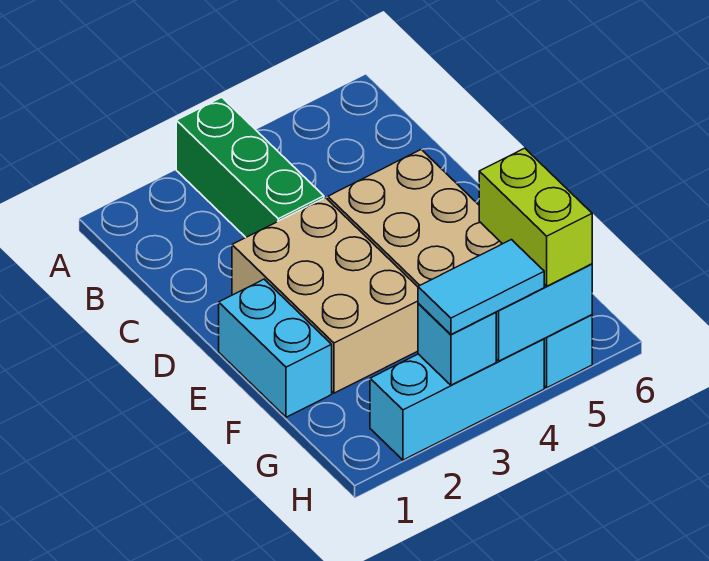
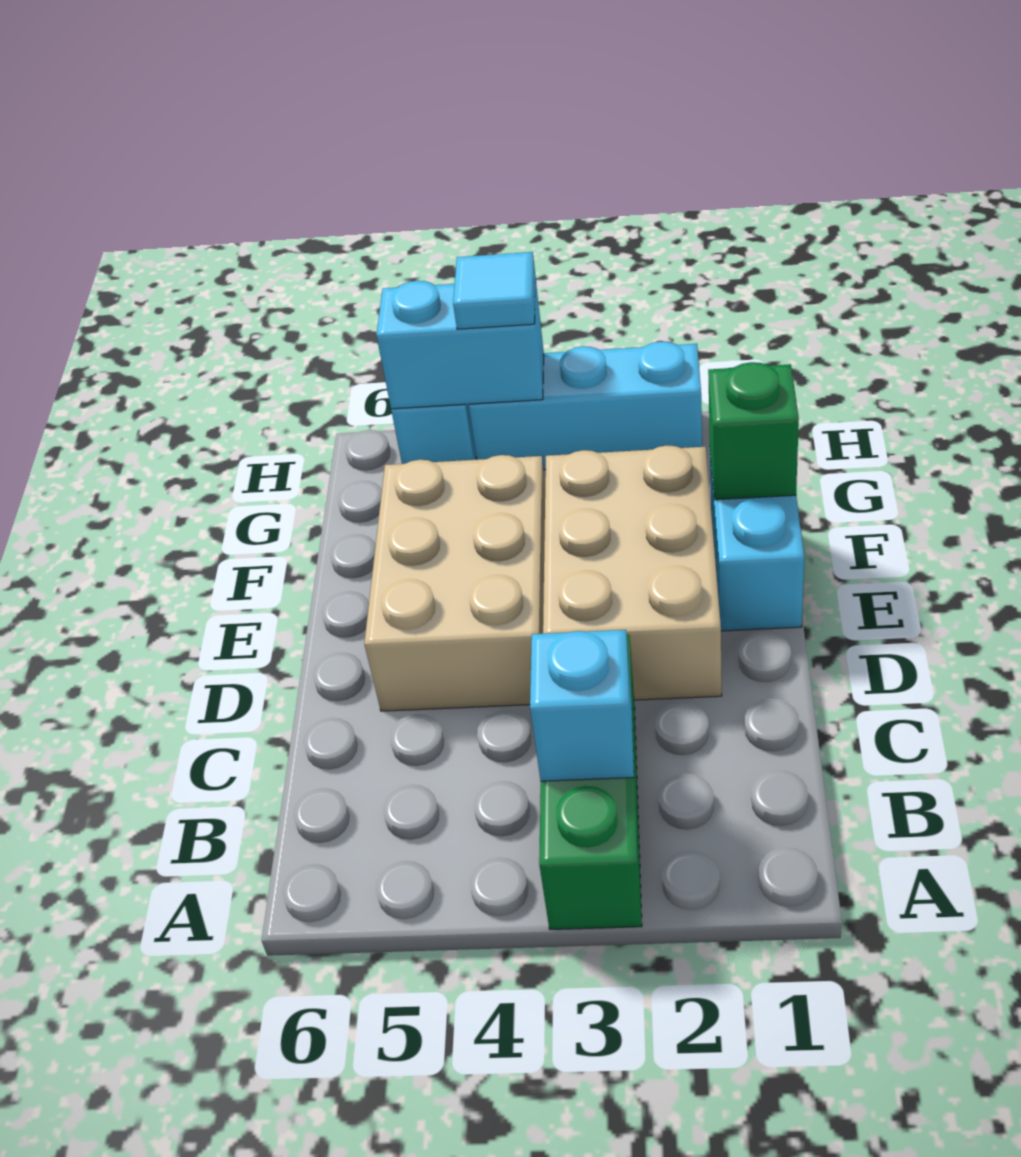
none -> green brick F1 level 2
lime brick G5:H5 level 3 -> none
cyan brick H3 level 2 -> cyan brick B3 level 2
cyan tile H3:H4 level 3 -> cyan tile H4 level 3

